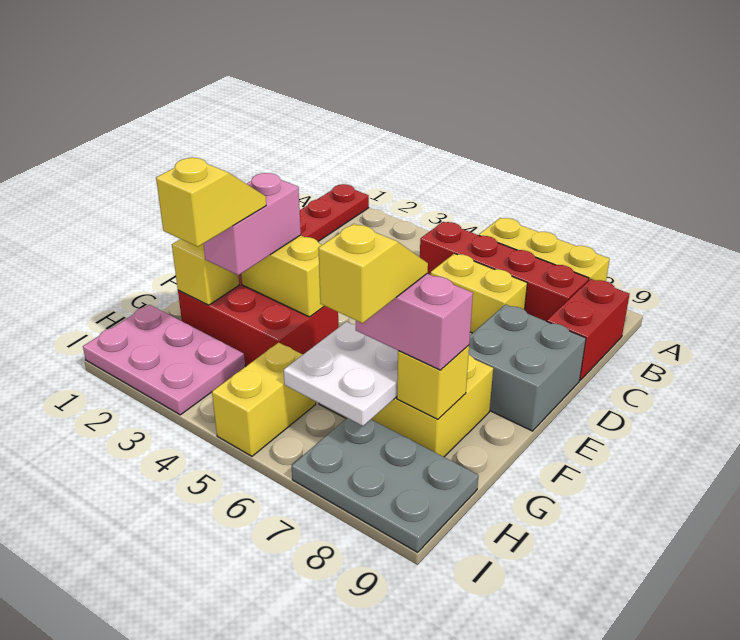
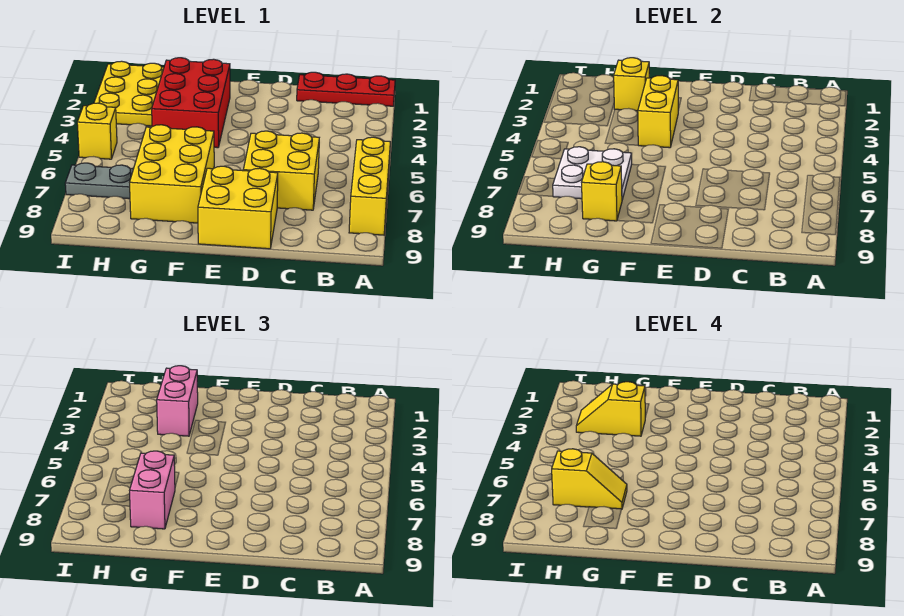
red brick B5:B8 level 1 -> none
red brick B9:C9 level 1 -> none
yellow brick C6:C7 level 1 -> yellow brick C6:D7 level 1
grey brick D8:E9 level 1 -> yellow brick D8:E9 level 1
pink brick F3:G3 level 3 -> pink brick G2:G3 level 3
yellow slope G3:H3 level 4 top H -> yellow slope G3:H3 level 4 top G
pink plate H1:I3 level 1 -> yellow plate H1:I3 level 1
yellow brick H5:I5 level 1 -> yellow brick I5 level 1
grey plate H7:I9 level 1 -> grey plate H7:I7 level 1

